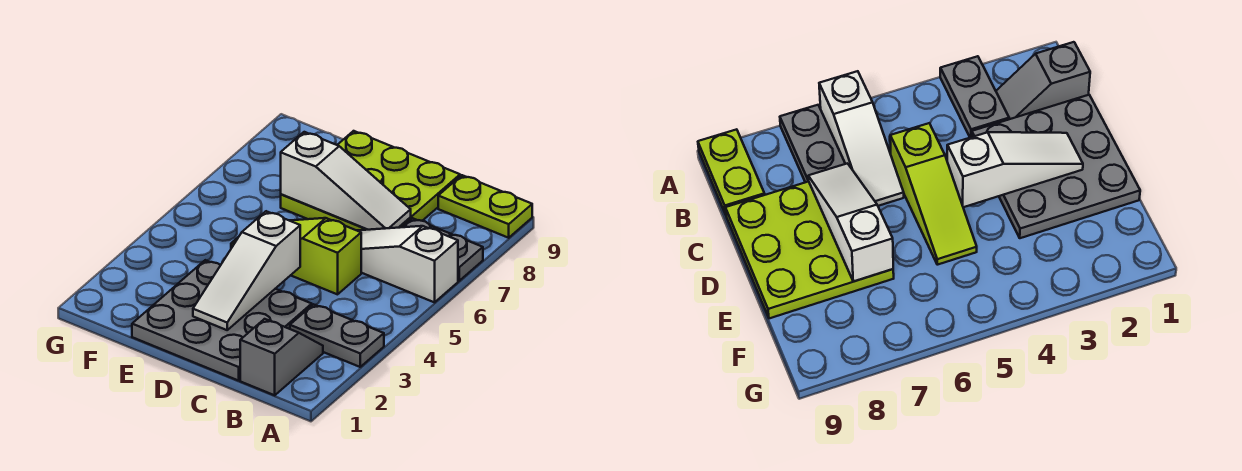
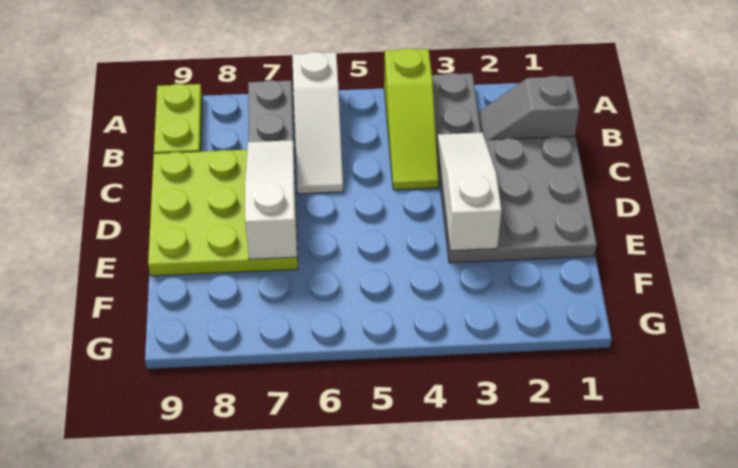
lime slope C5:E5 level 1 top C -> lime slope A4:C4 level 1 top A
white slope D2:D4 level 2 top 4 -> white slope C3:E3 level 2 top E

